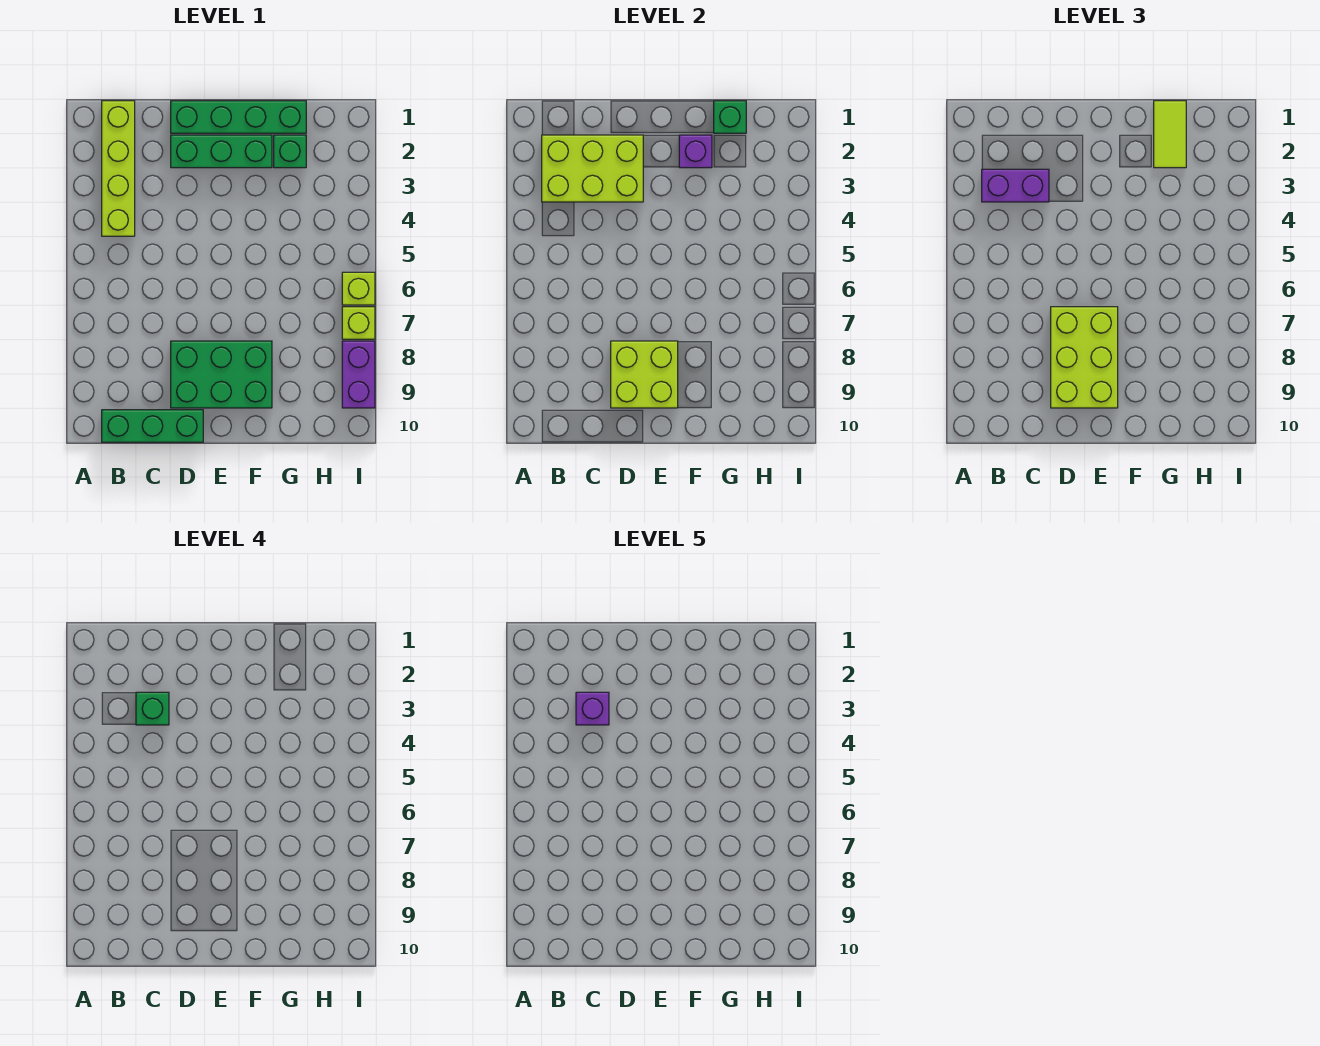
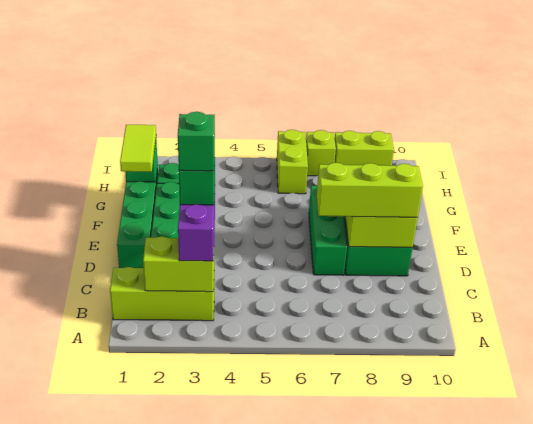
lime brick B1:B4 level 1 -> lime brick B1:B3 level 1
lime brick B2:D3 level 2 -> lime brick B2:B3 level 2
green brick B10:D10 level 1 -> green brick D7:F7 level 1
purple brick C3 level 5 -> green brick C3 level 5
lime brick D7:E9 level 3 -> lime brick D7:D9 level 3
purple brick F2 level 2 -> none
lime tile G1:G2 level 3 -> lime tile F1:G1 level 3
lime brick I6 level 1 -> lime brick H6:I6 level 1
purple brick I8:I9 level 1 -> lime brick I8:I9 level 1

